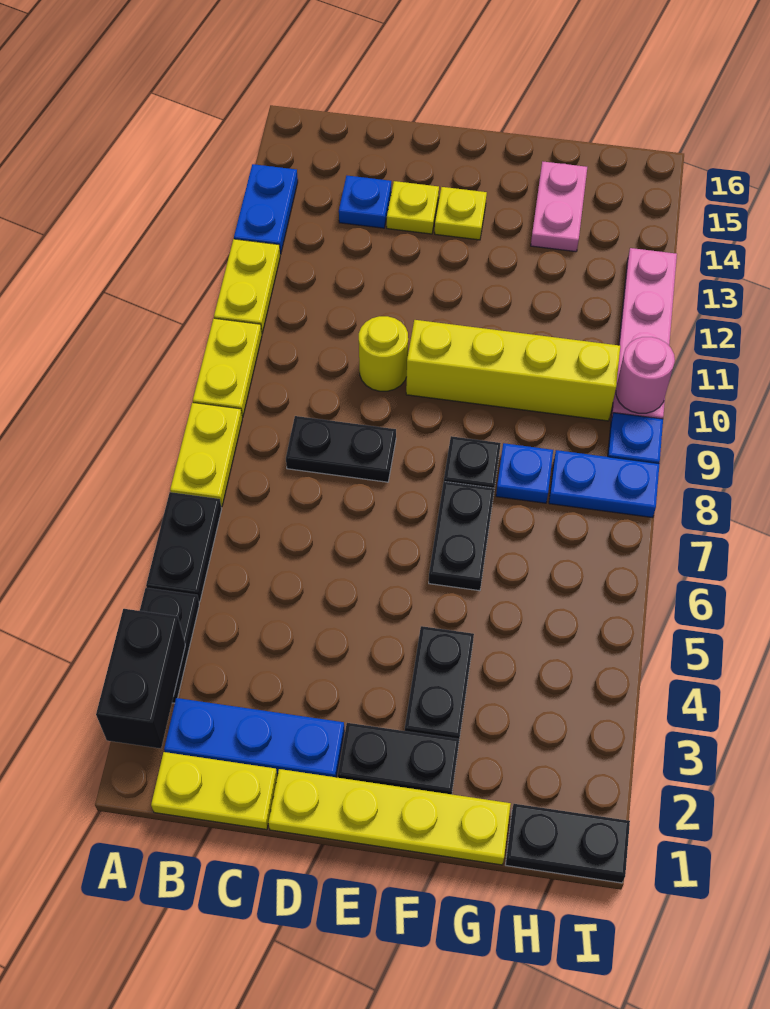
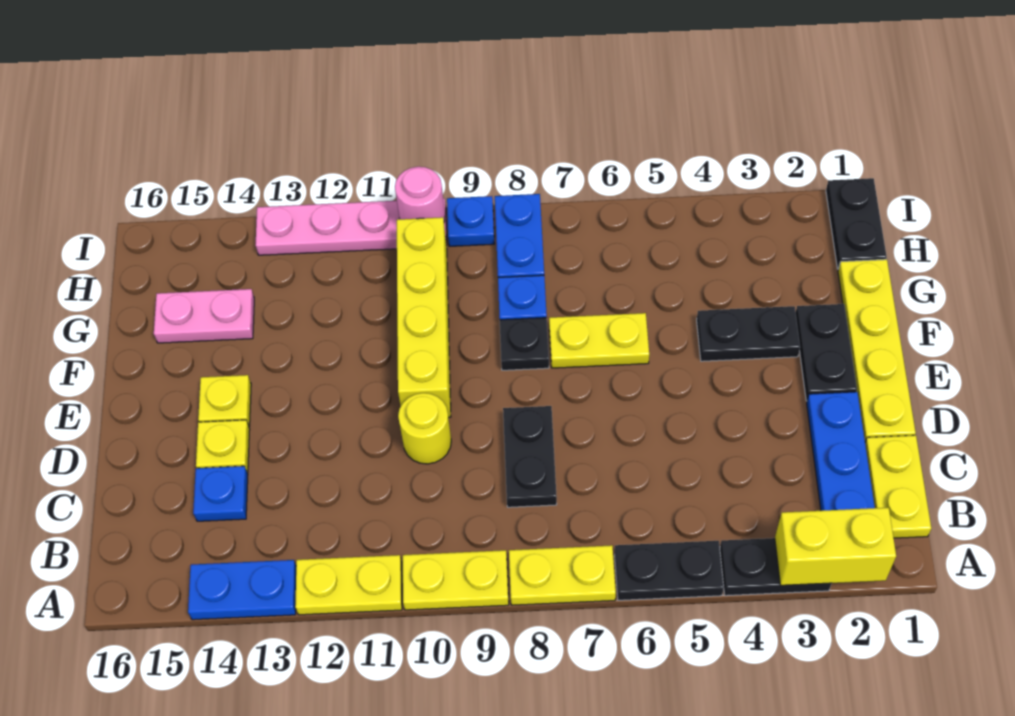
black brick A2:A3 level 2 -> yellow brick A2:A3 level 2
black plate F6:F7 level 1 -> yellow plate F6:F7 level 1

